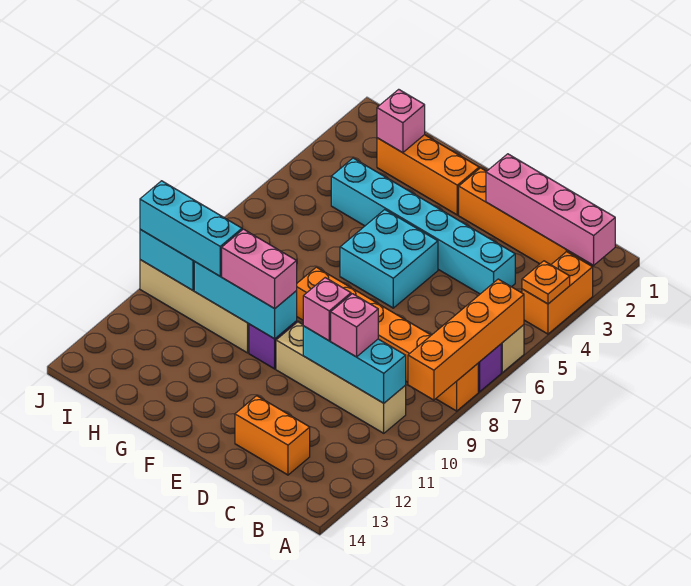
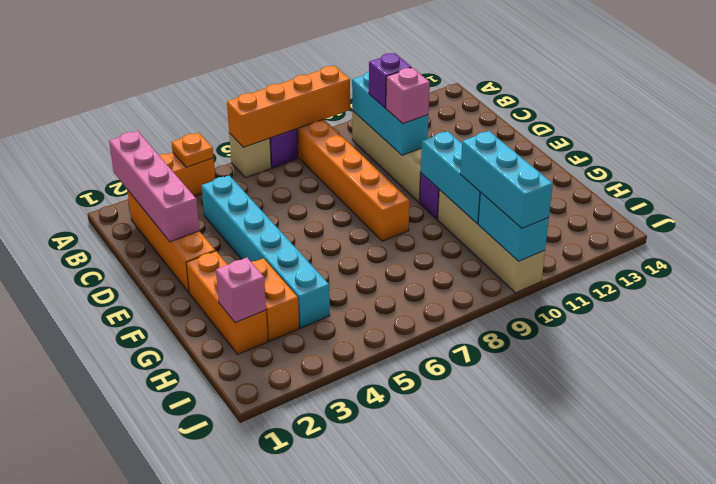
pink brick C10 level 3 -> purple brick C10 level 3
orange brick C13:D13 level 1 -> orange brick G3:H3 level 1
cyan brick E5:F6 level 1 -> none
pink brick F10:G10 level 3 -> none

